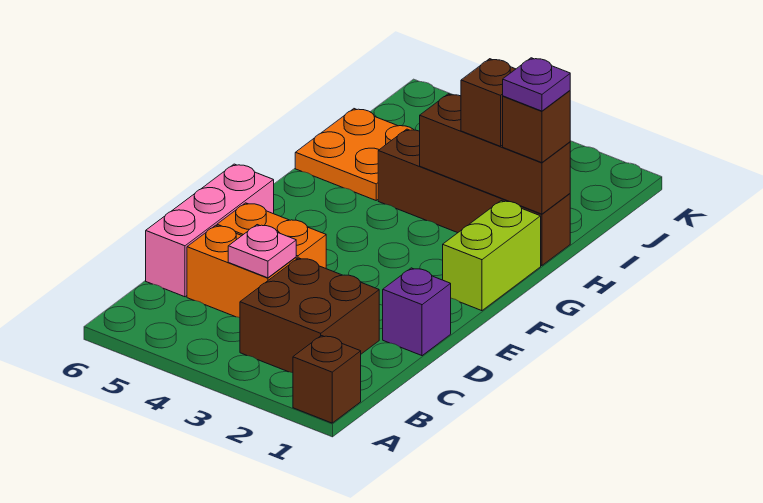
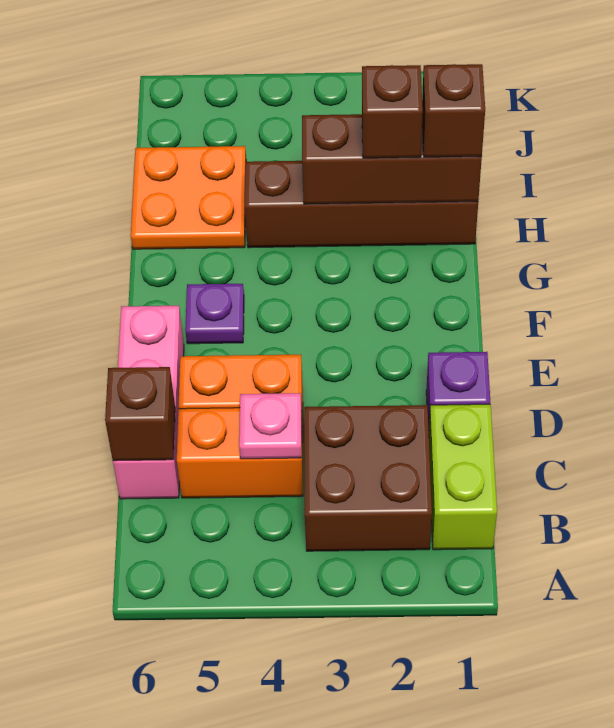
brown brick A1 level 1 -> brown brick C6 level 2
lime brick F1:G1 level 1 -> lime brick B1:C1 level 1
purple plate H1 level 4 -> purple plate F5 level 1

